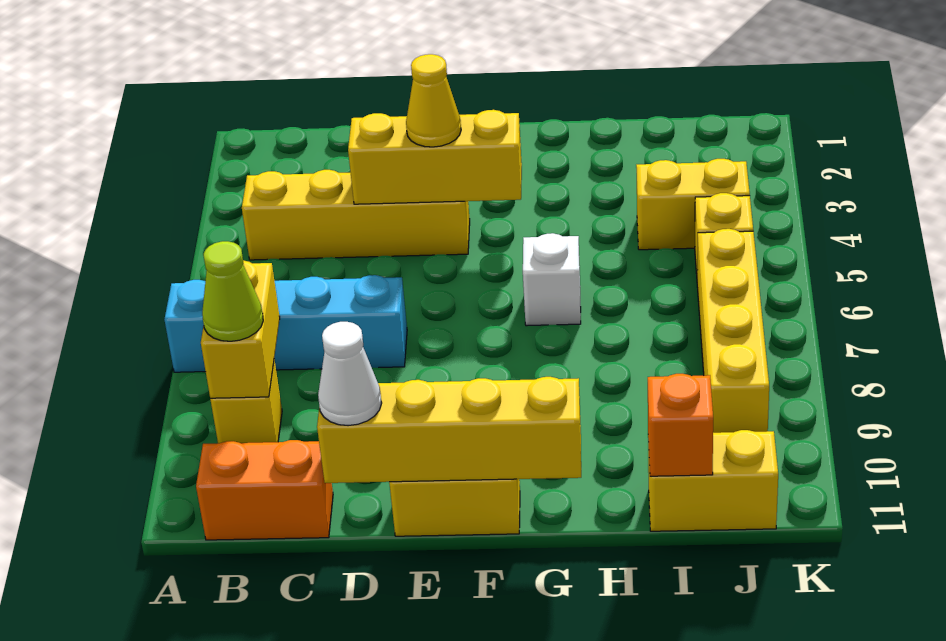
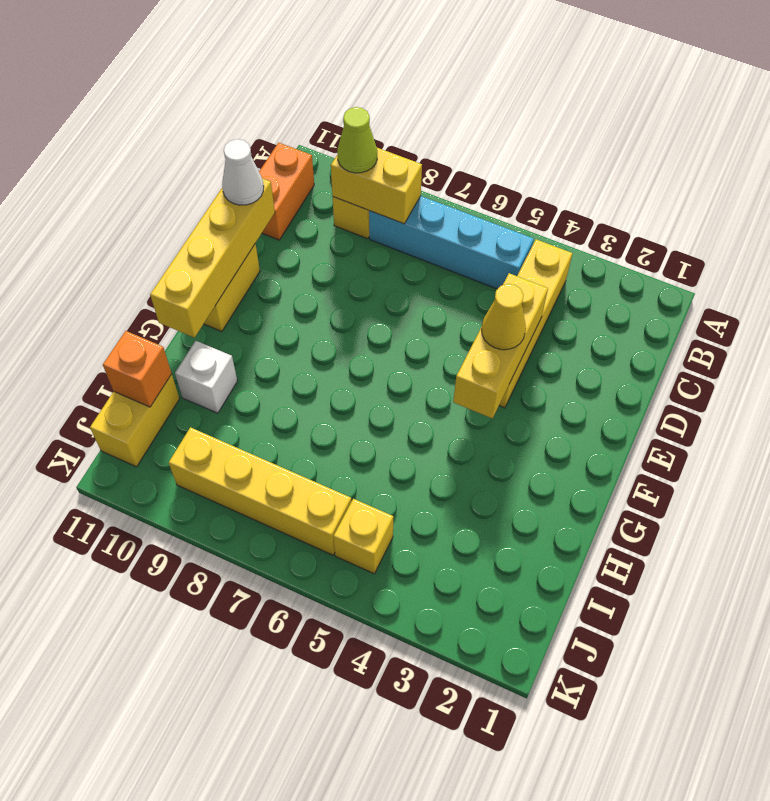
cyan brick A7:D7 level 1 -> cyan brick B5:B8 level 1
white brick G6 level 1 -> white brick H10 level 1
yellow brick I4:J4 level 1 -> none

